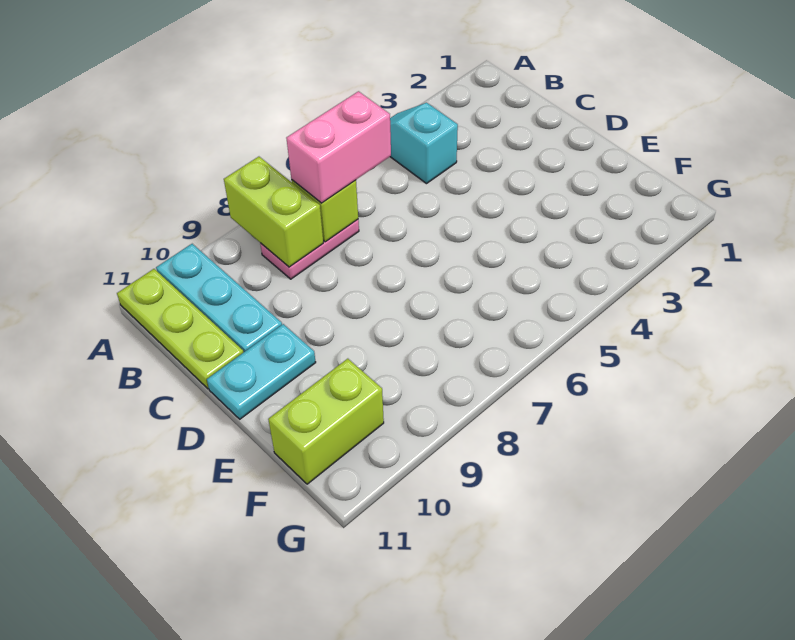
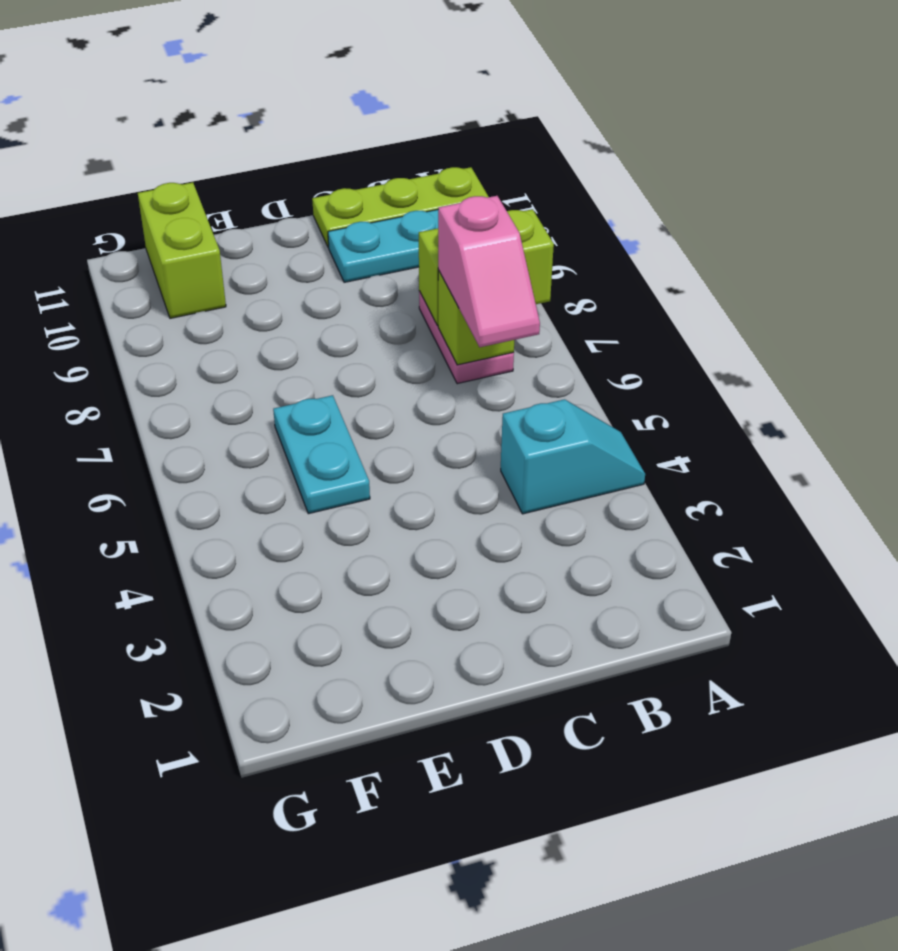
pink brick B6:B7 level 3 -> pink slope B6:B7 level 3 top 7
cyan plate D10:D11 level 1 -> cyan plate E5:E6 level 1

